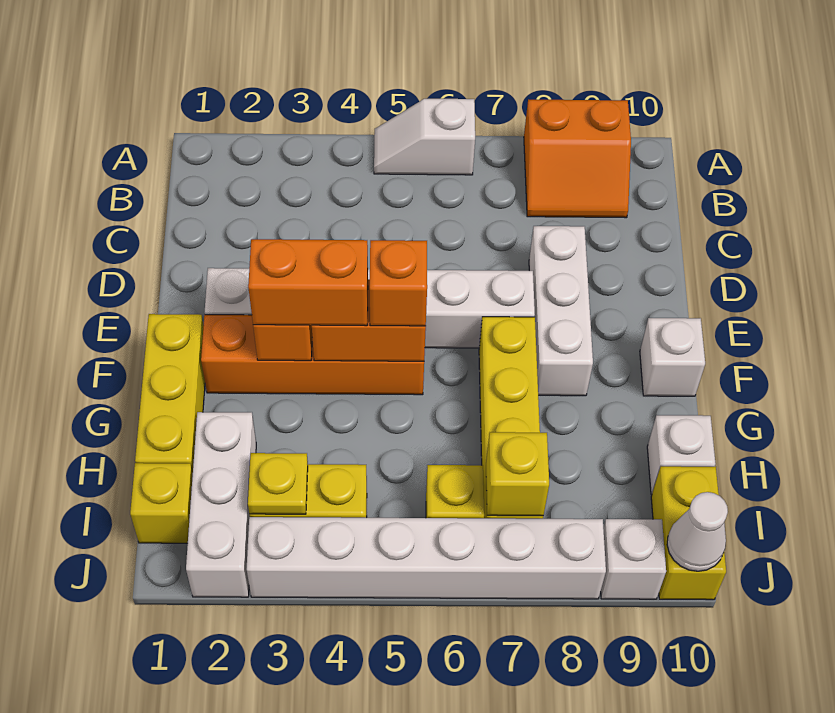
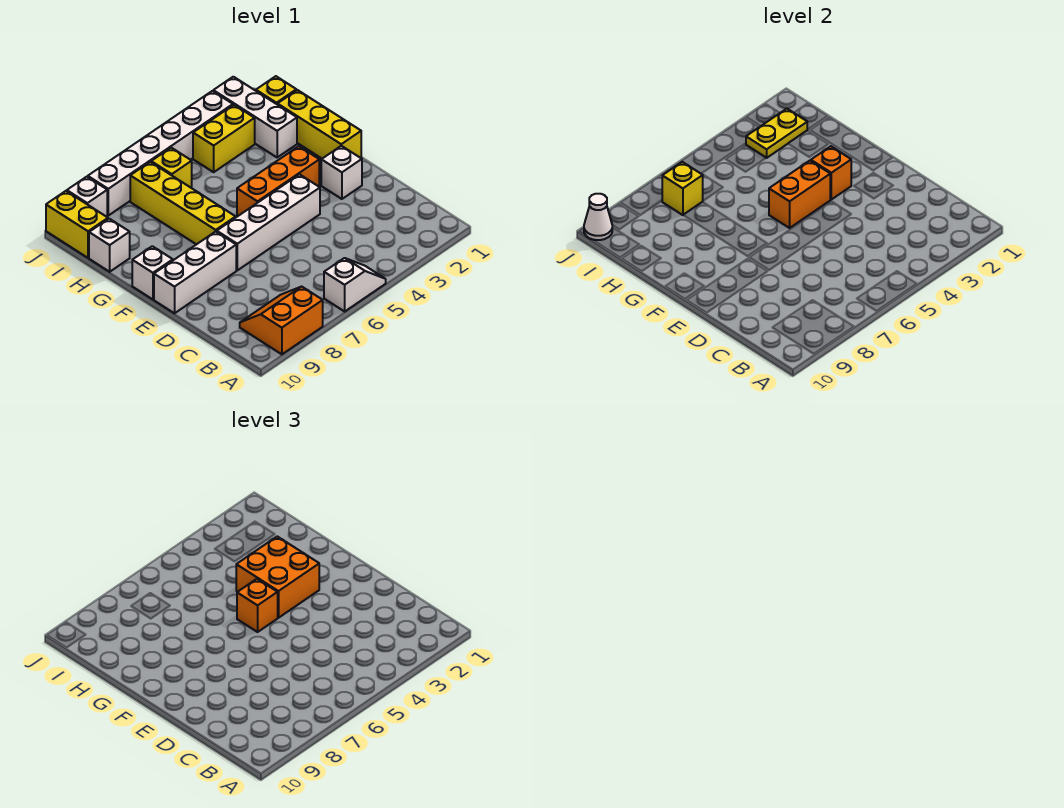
white brick D8:F8 level 1 -> white brick E8:E10 level 1
orange brick F2:F5 level 1 -> orange brick F3:F5 level 1
orange brick F3:F4 level 3 -> orange brick F3:G4 level 3
yellow plate I3 level 2 -> yellow plate I2:I3 level 2

